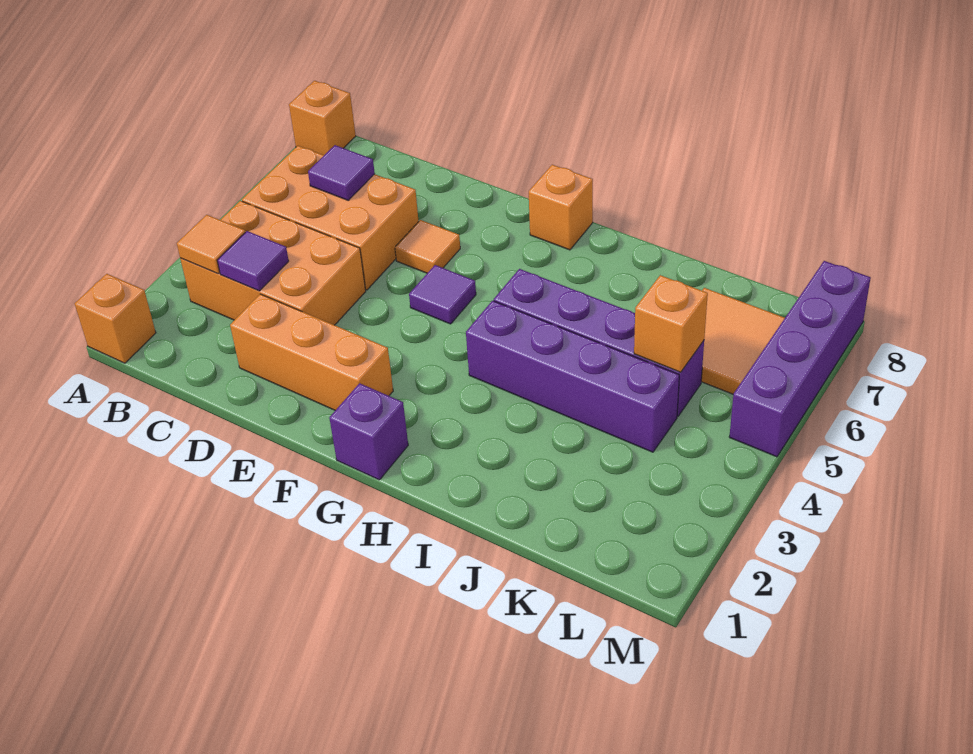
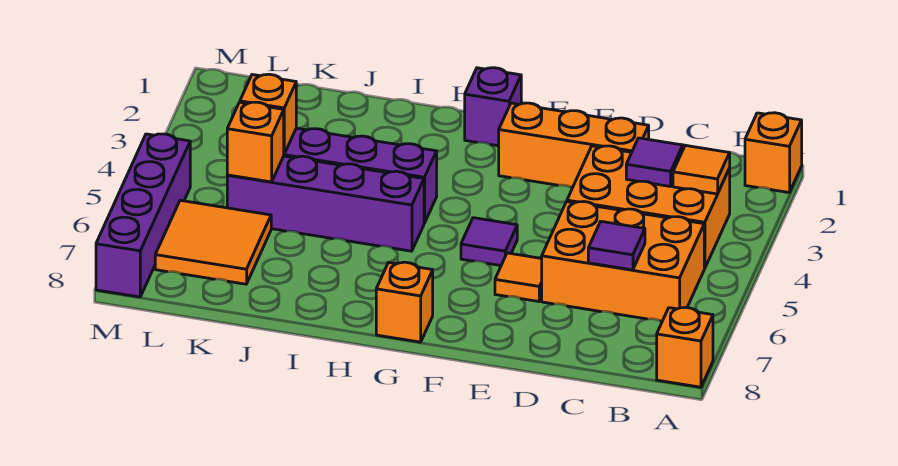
none -> orange brick K4 level 2

